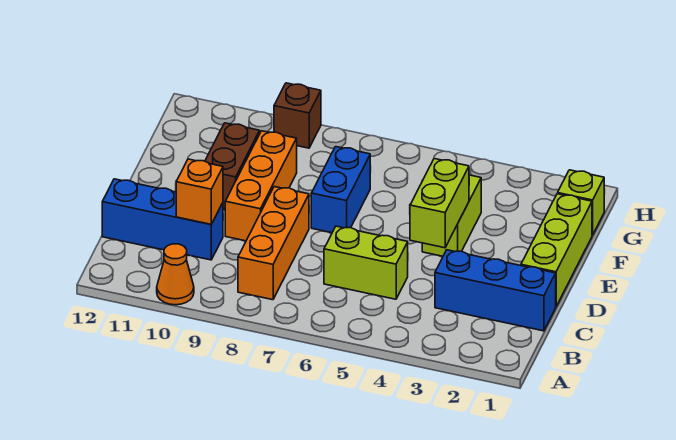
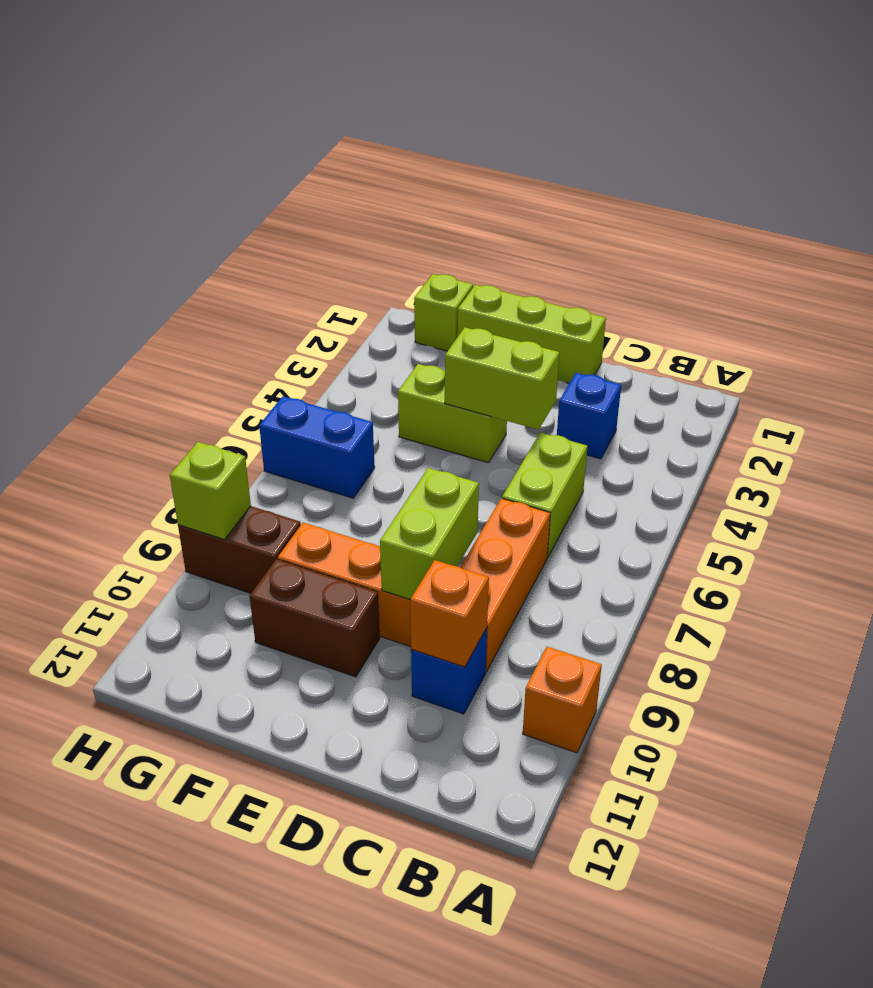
orange cone A10 level 1 -> orange brick A10 level 1
orange brick B8:D8 level 1 -> orange brick C7:C9 level 1
blue brick C1:C3 level 1 -> blue brick C3 level 1
blue brick C10:C12 level 1 -> blue brick C10 level 1
none -> lime brick D8:D9 level 2
blue brick E7:F7 level 1 -> blue brick G6:H6 level 1
brown brick H9 level 1 -> brown brick G9:H9 level 1
none -> lime brick H9 level 2

